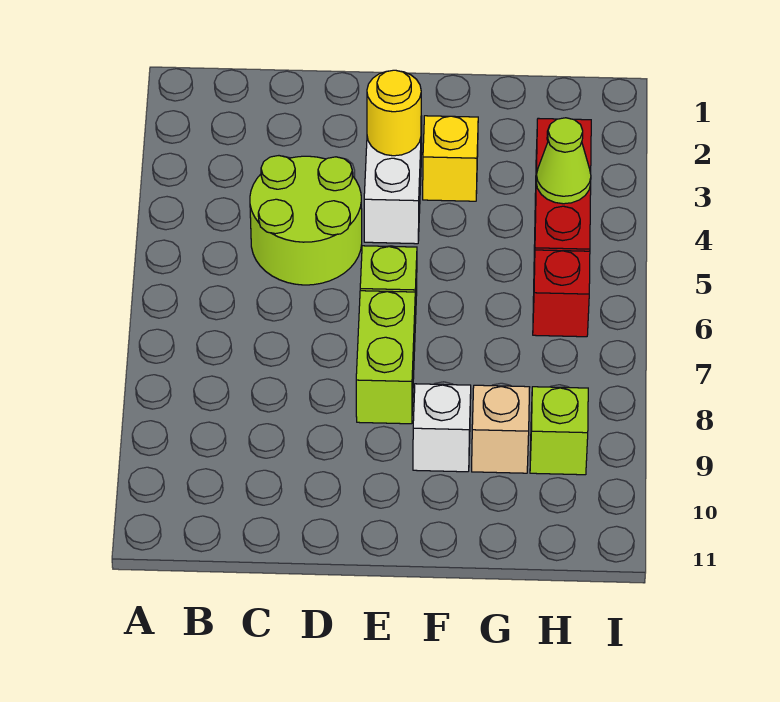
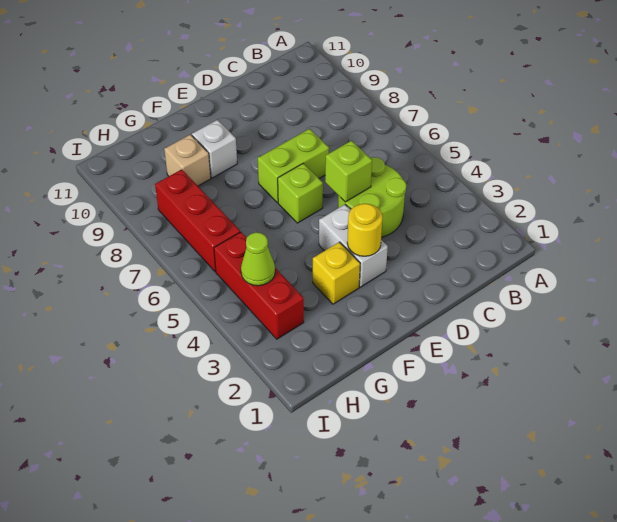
lime brick E7:E8 level 1 -> lime brick D7:E7 level 1
red brick H6 level 1 -> red brick H6:H8 level 1
lime brick H9 level 1 -> lime brick D5 level 2

